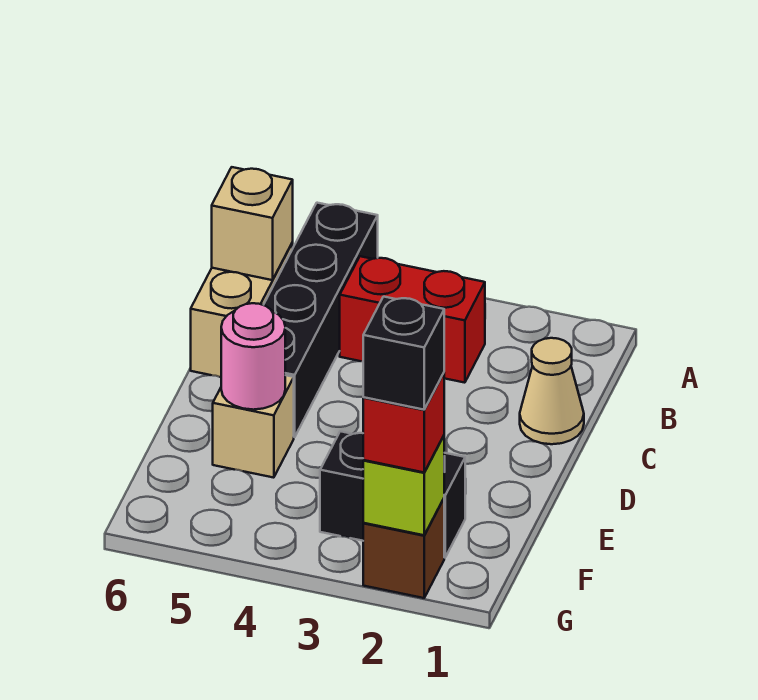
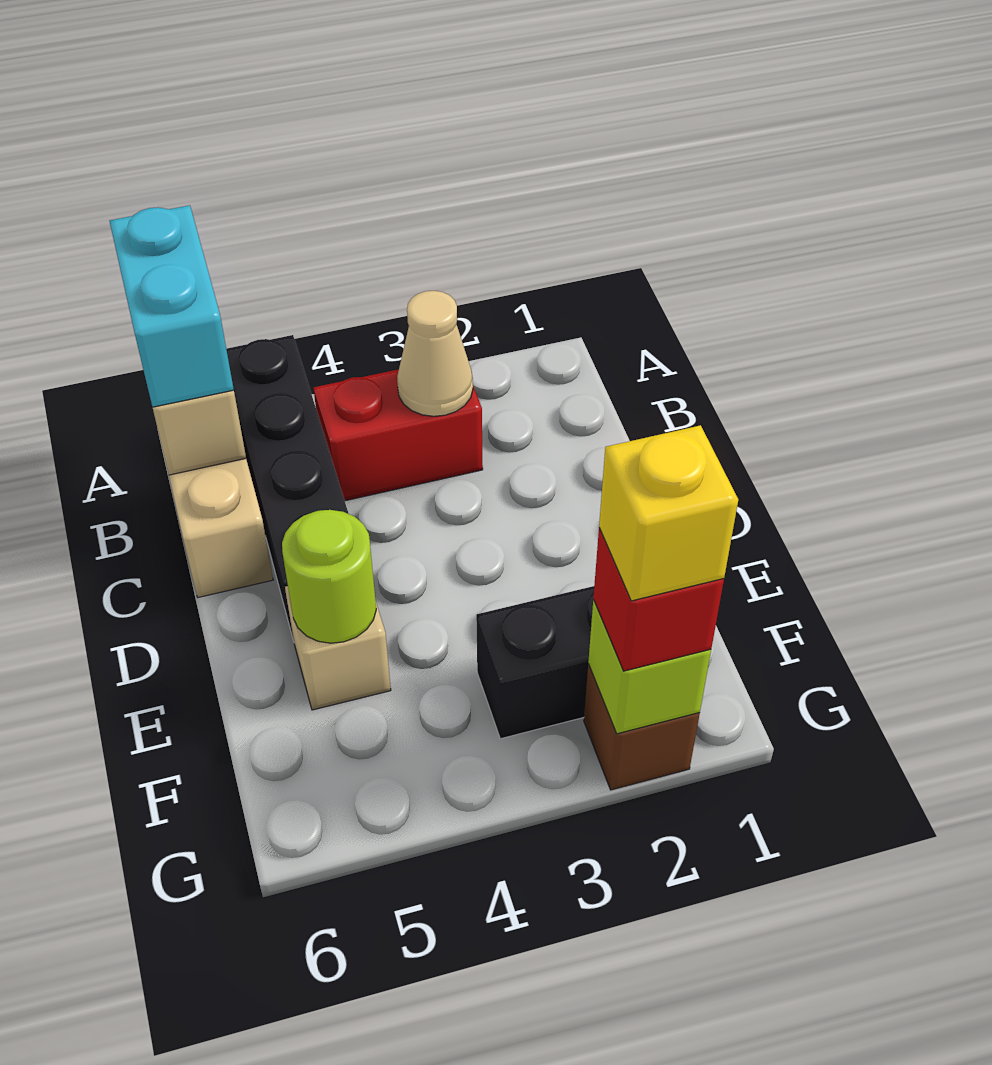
none -> cyan brick A6:B6 level 3
tan cone C1 level 1 -> tan cone B3 level 2
pink round brick E5 level 2 -> lime round brick E5 level 2
black brick G2 level 4 -> yellow brick G2 level 4

